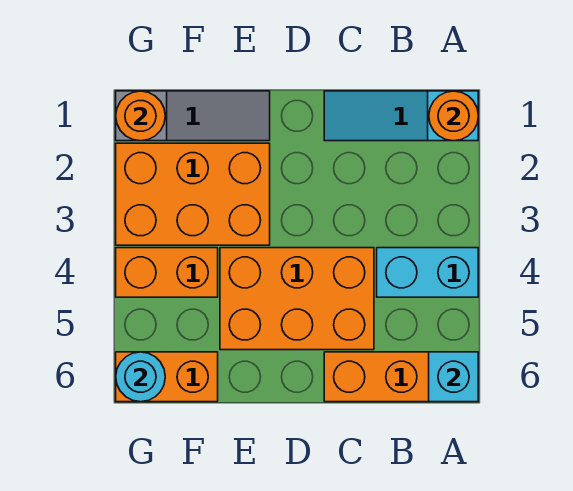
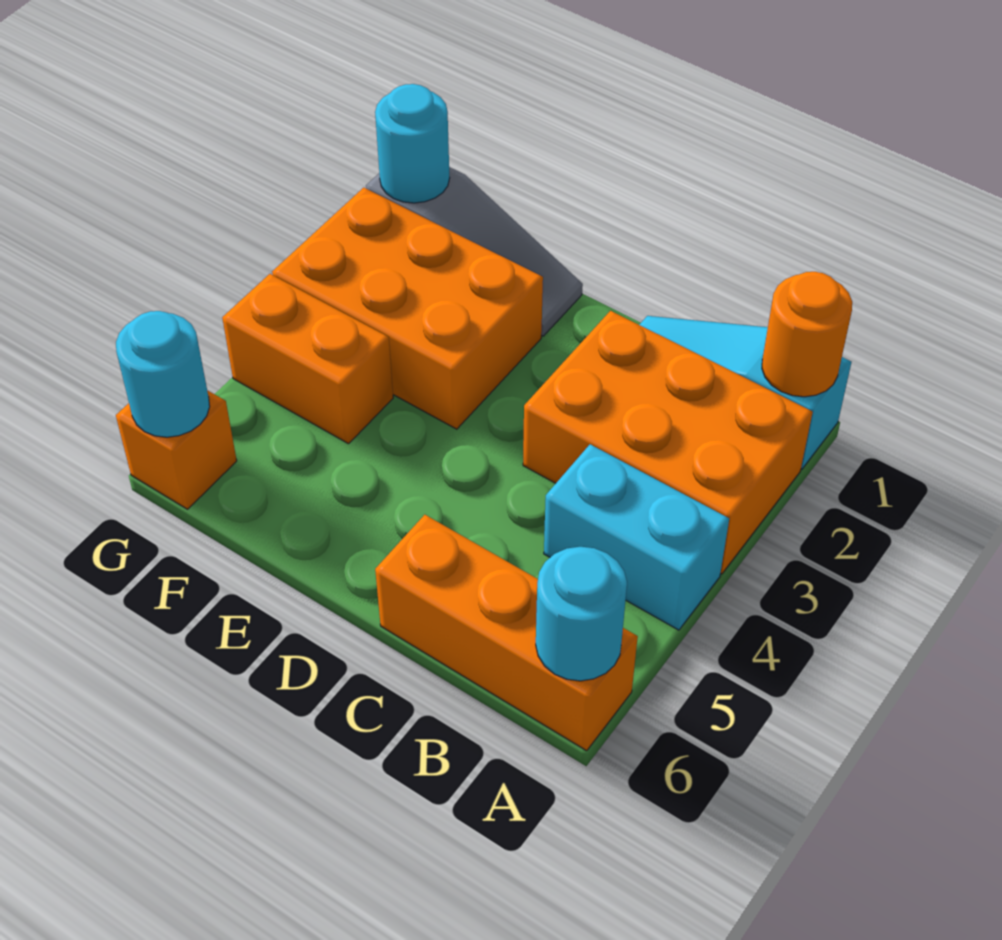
cyan brick A6 level 2 -> cyan round brick A6 level 2
orange brick C4:E5 level 1 -> orange brick A2:C3 level 1
orange brick F6:G6 level 1 -> orange brick G6 level 1
orange round brick G1 level 2 -> cyan round brick G1 level 2

